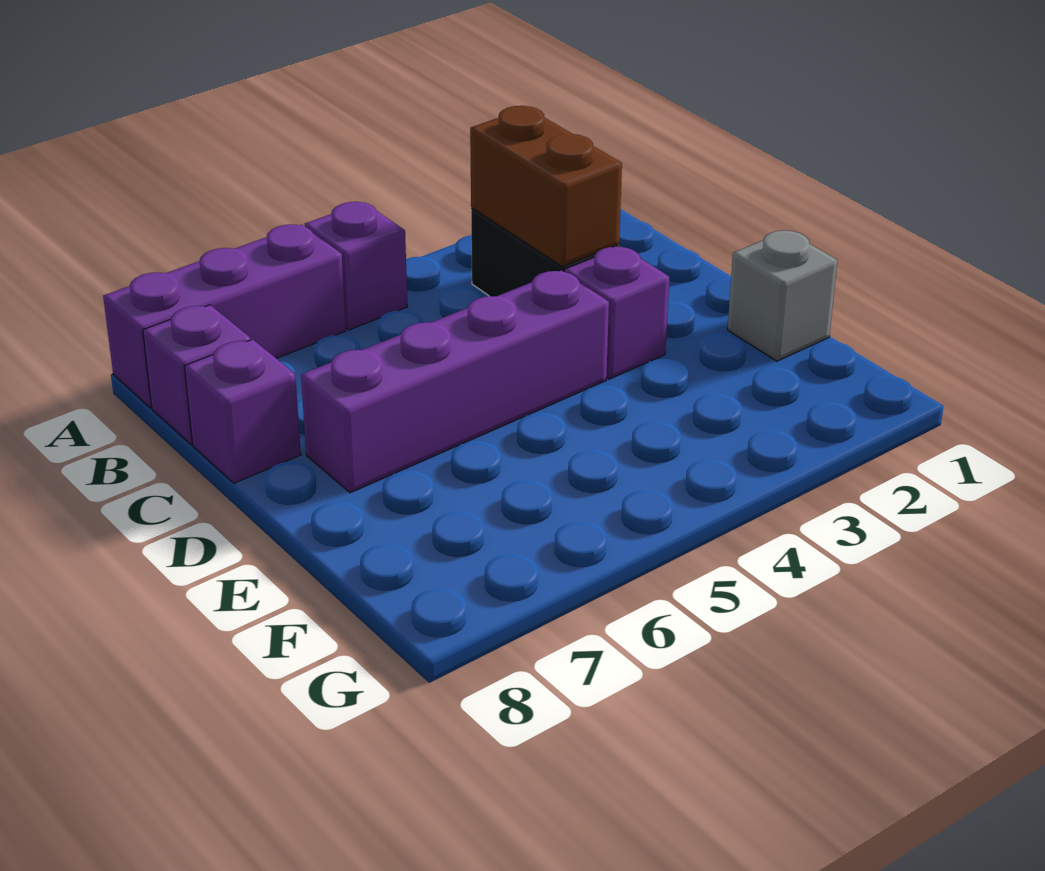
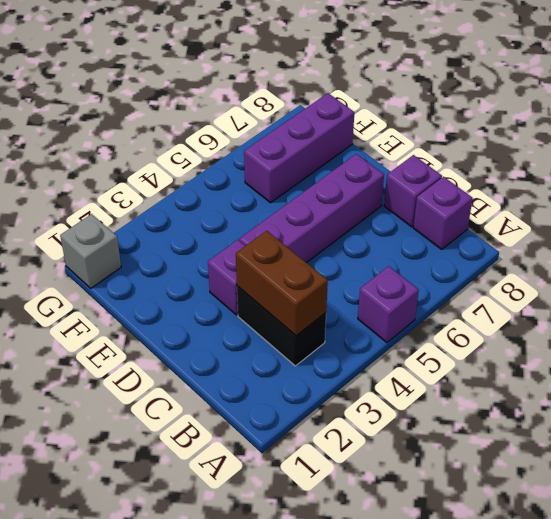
purple brick A6:A8 level 1 -> purple brick F6:F8 level 1
grey brick E1 level 1 -> grey brick G1 level 1

